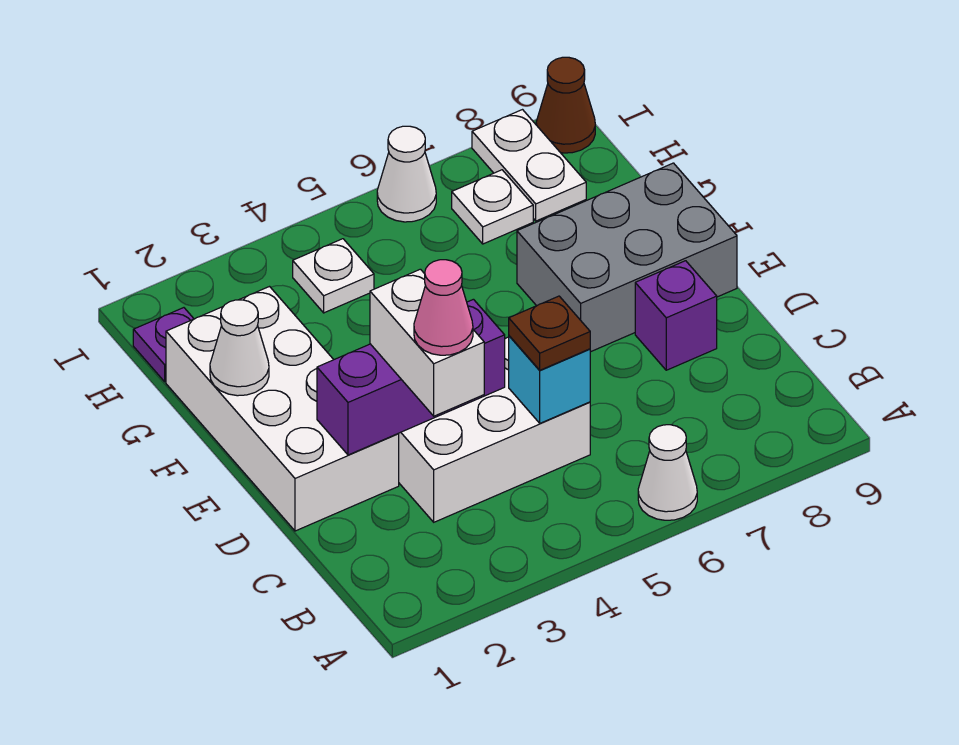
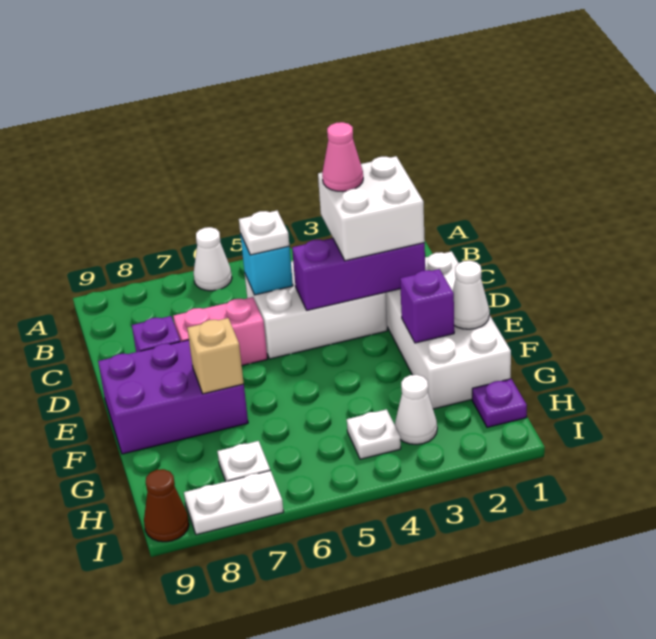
white brick C3:D3 level 3 -> white brick C2:D3 level 3
brown plate C5 level 3 -> white plate C5 level 3
none -> pink brick D6:D7 level 1
grey brick E7:F9 level 1 -> purple brick E7:F9 level 1
none -> purple brick F2 level 2
none -> tan brick F7 level 2
white plate H8:I8 level 1 -> white plate I7:I8 level 1
white cone I6 level 1 -> white cone H3 level 1

